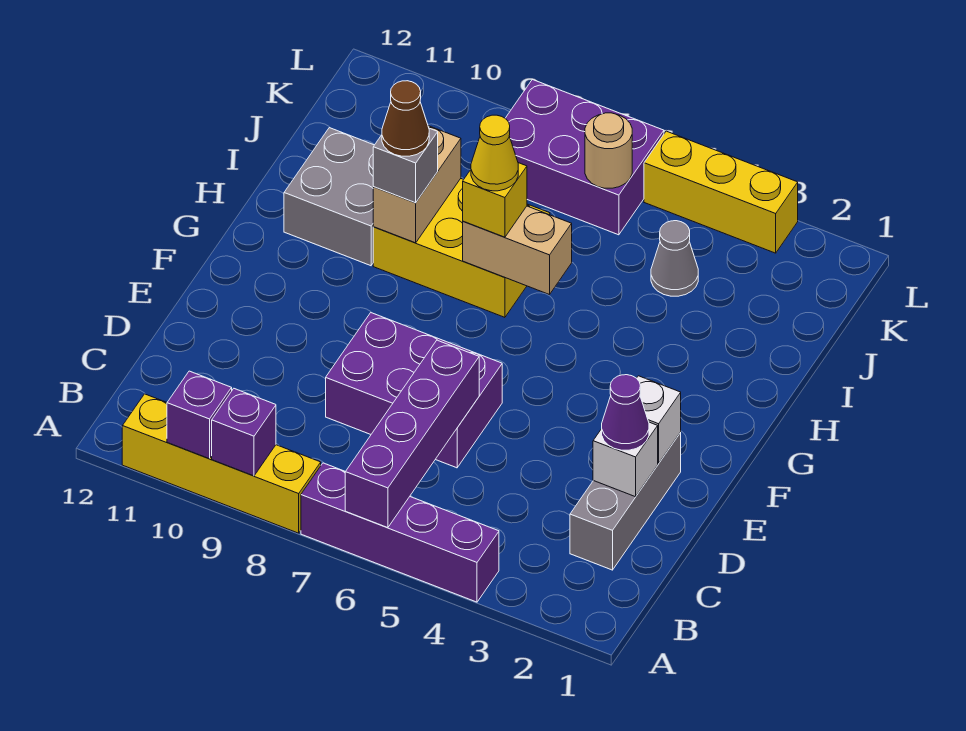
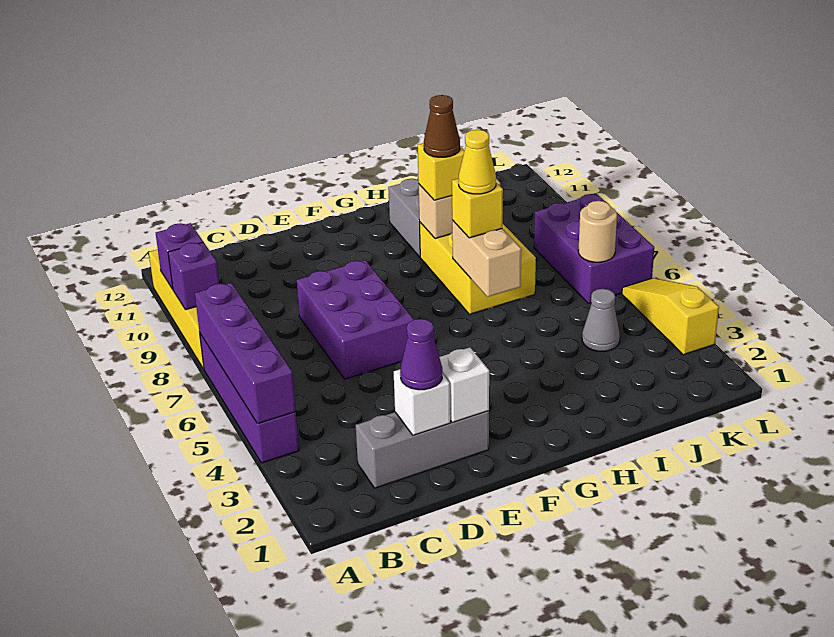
purple brick A6:D6 level 2 -> purple brick A4:A7 level 2
grey brick H9 level 3 -> yellow brick H9 level 3
yellow brick L3:L5 level 1 -> yellow slope L3:L5 level 1 top 3

